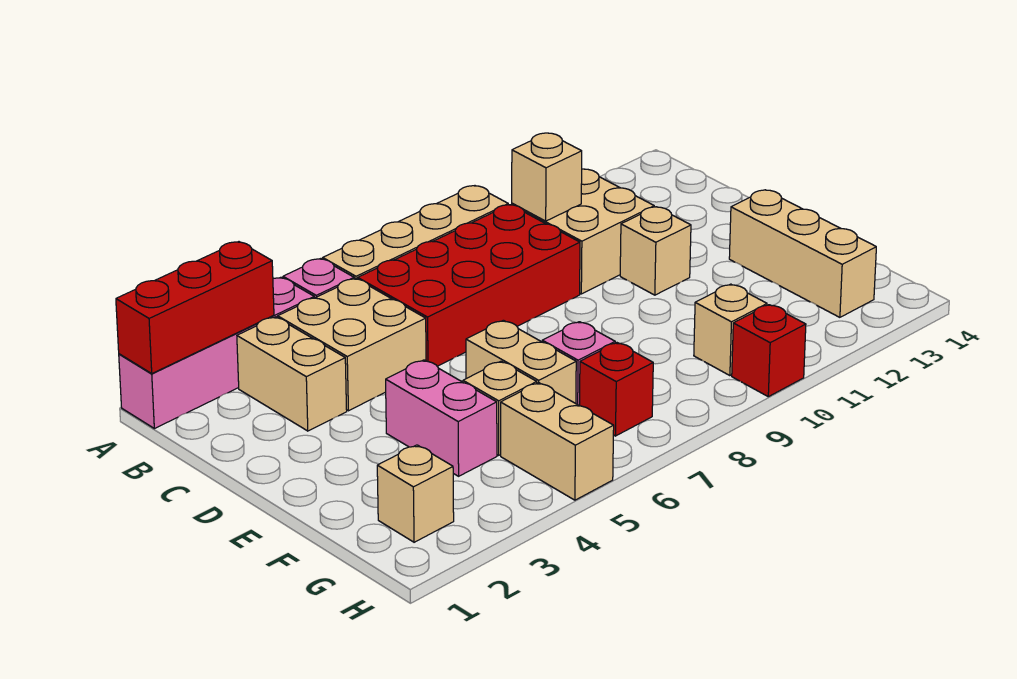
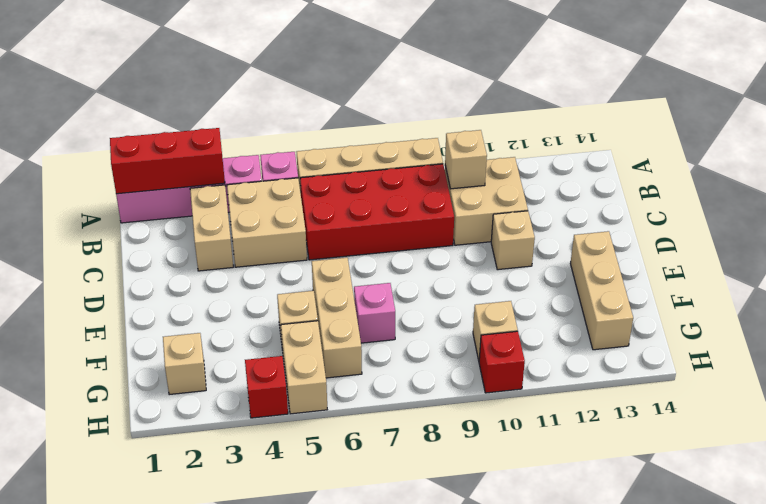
pink brick E4:F4 level 1 -> none
tan brick E6:F6 level 1 -> tan brick E6:G6 level 1
red brick G7 level 1 -> red brick H4 level 1

